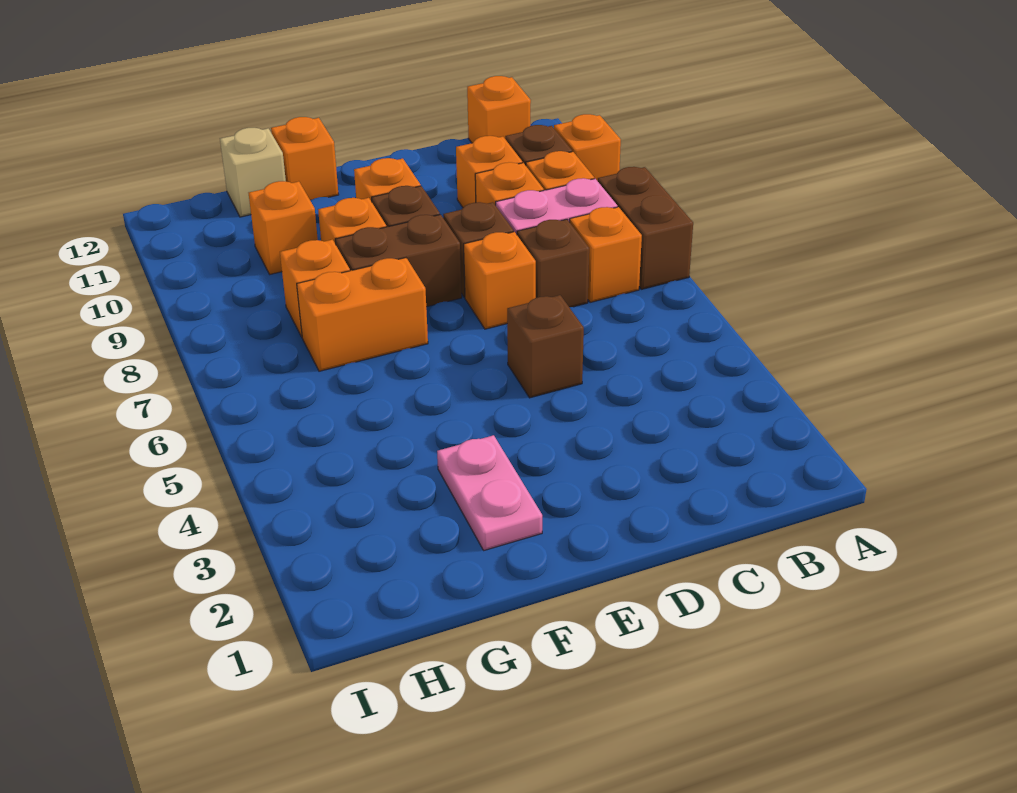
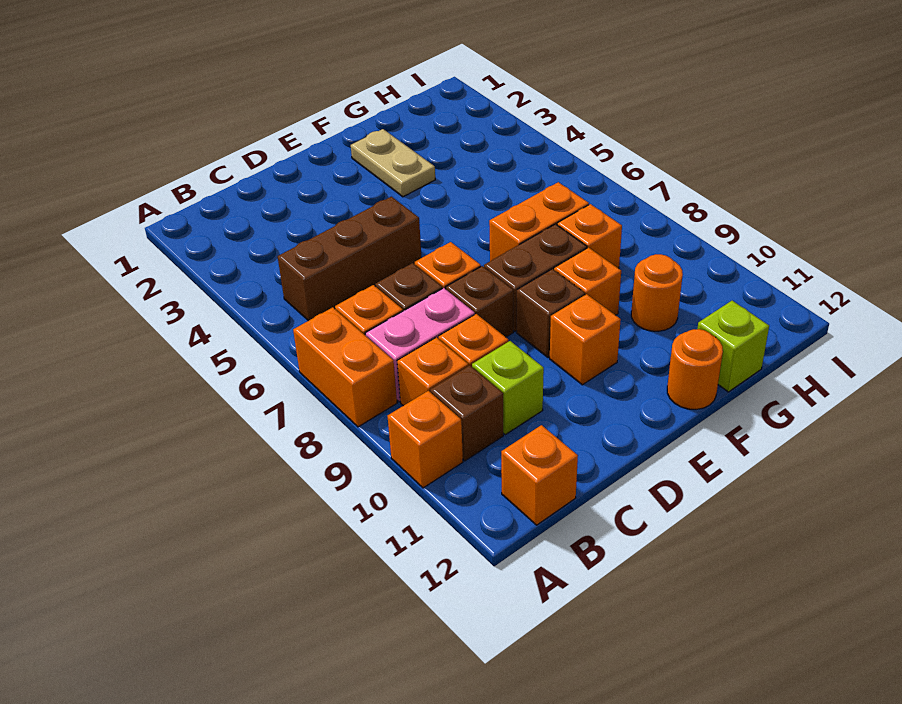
brown brick A7:A8 level 1 -> orange brick A7:A8 level 1
orange brick C10 level 1 -> lime brick C10 level 1
brown brick D5 level 1 -> brown brick B5:D5 level 1
pink plate F2:F3 level 1 -> tan plate F2:F3 level 1
orange brick F12 level 1 -> orange round brick F12 level 1
orange brick G10 level 1 -> orange round brick G10 level 1
tan brick G12 level 1 -> lime brick G12 level 1

